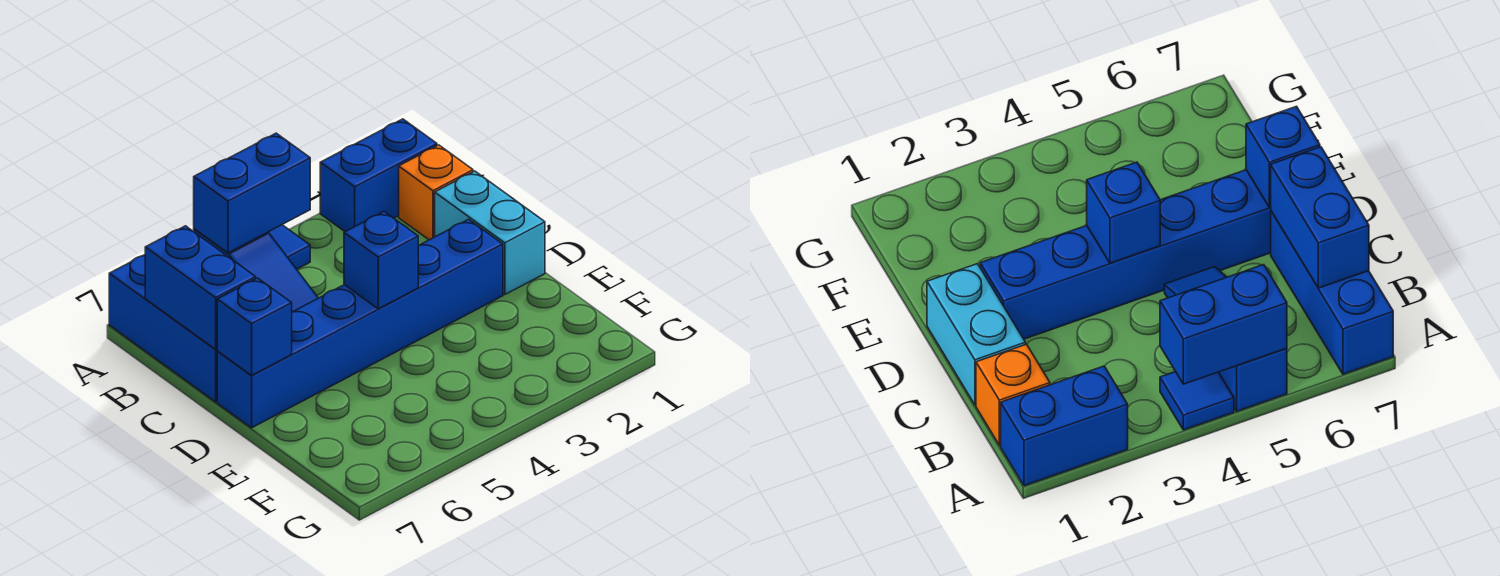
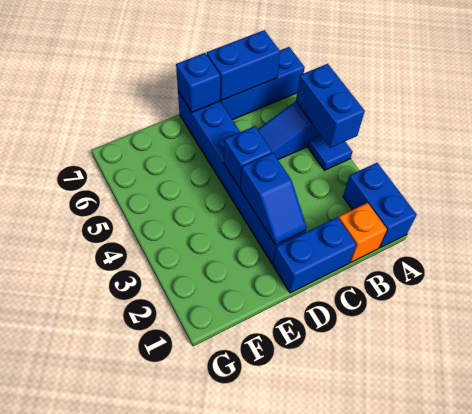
cyan brick C1:D1 level 1 -> blue brick C1:D1 level 1
none -> blue slope D2:D3 level 2 top 3

